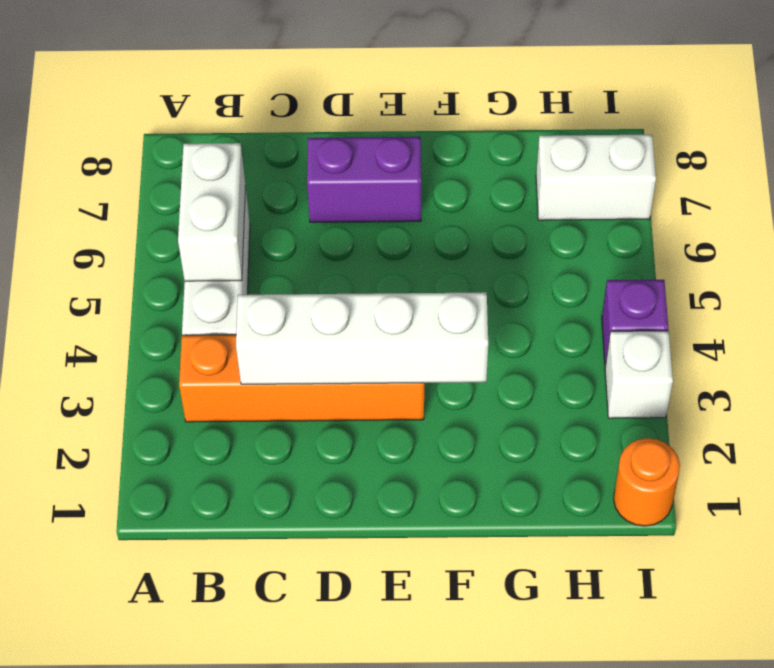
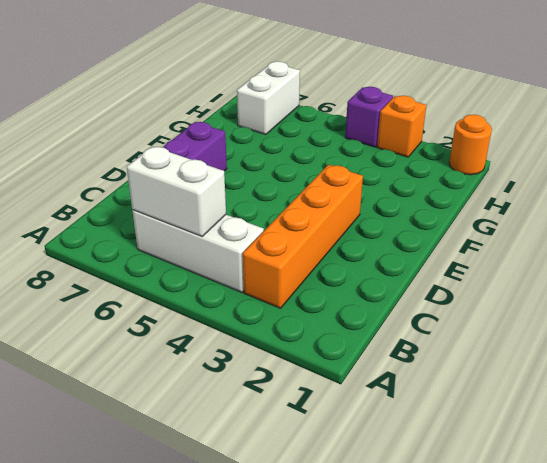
white brick C3:F3 level 2 -> none
white brick I3 level 1 -> orange brick I3 level 1

